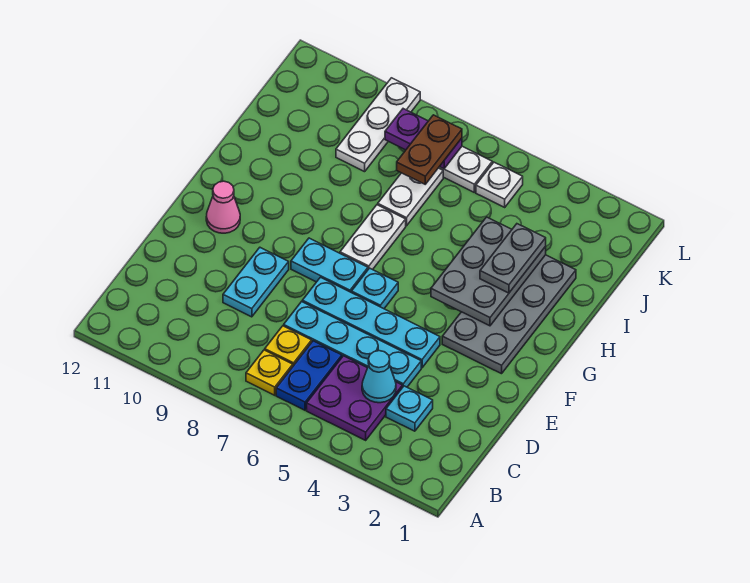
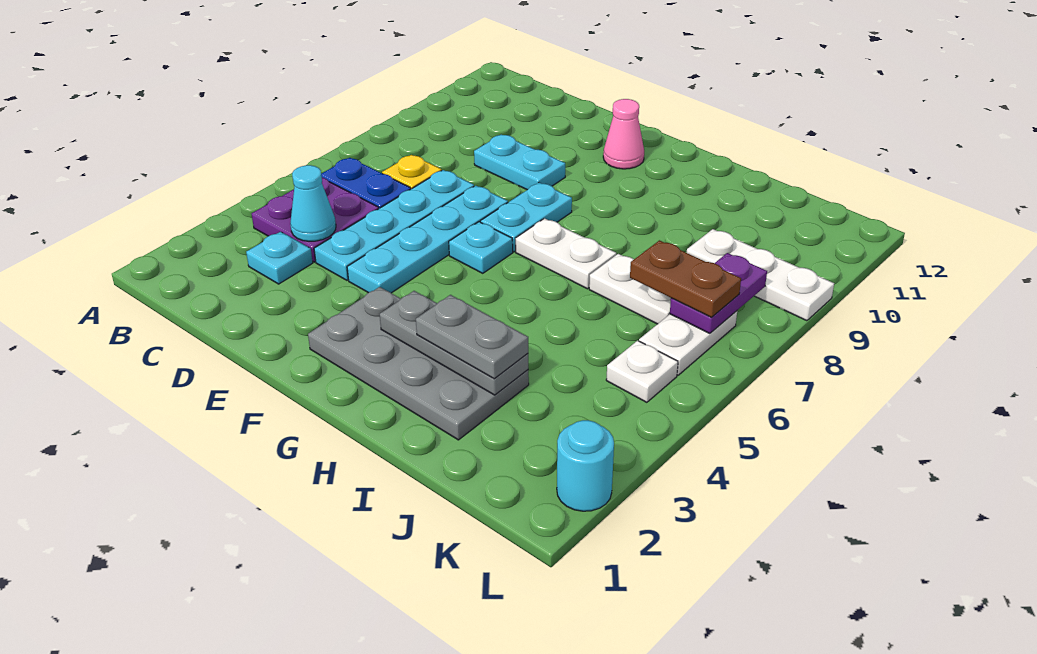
yellow plate B7 level 1 -> none
grey plate G3:I4 level 2 -> grey plate G3:I3 level 2
none -> cyan round brick L2 level 1

